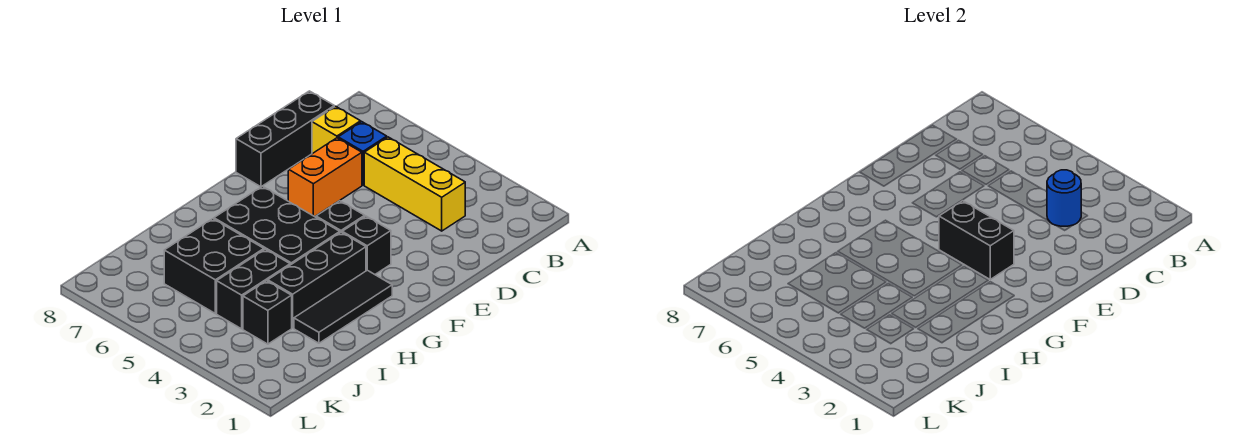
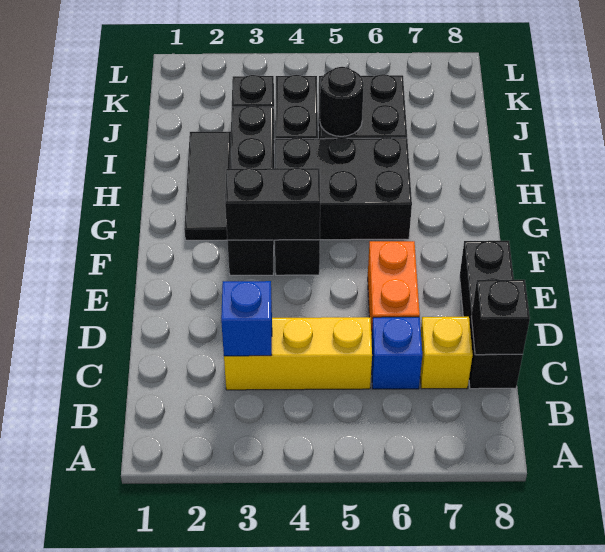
blue round brick C3 level 2 -> blue brick C3 level 2
none -> black brick C8 level 2
none -> black round brick I5 level 2

